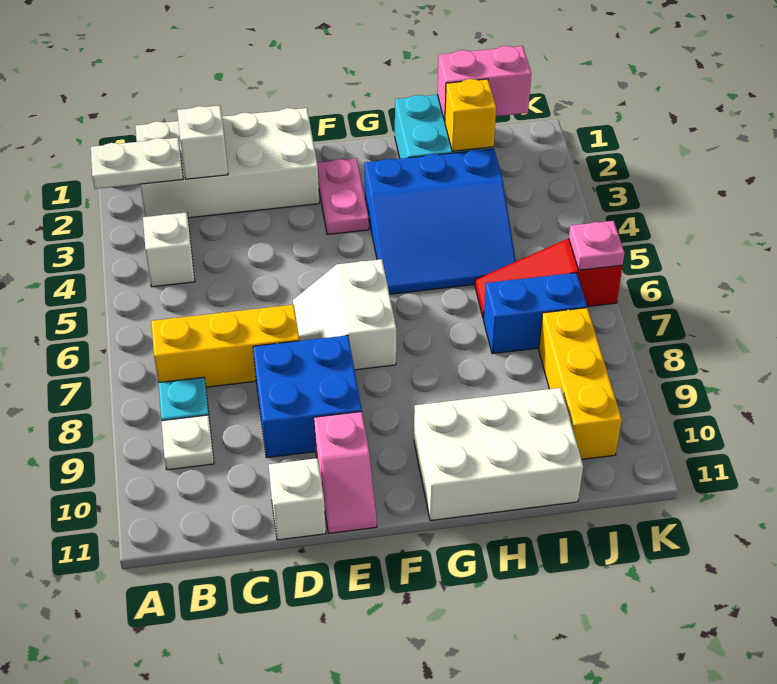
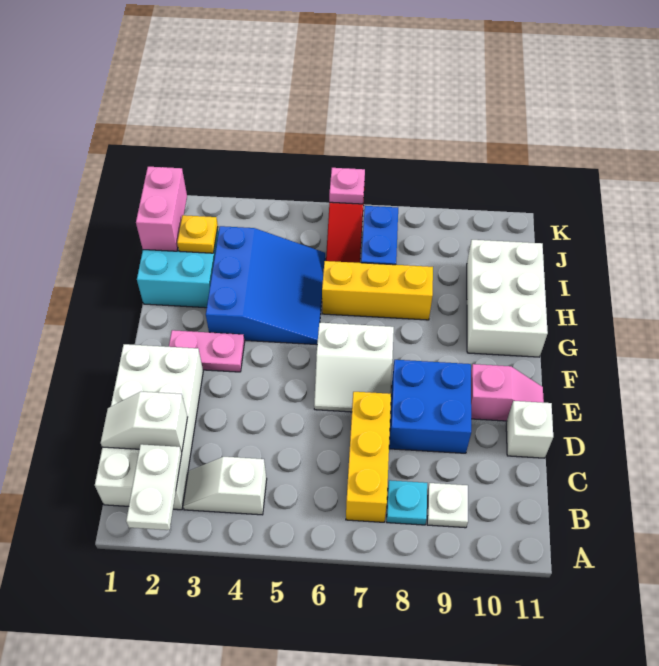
yellow brick I2 level 2 -> yellow plate I2 level 2
yellow brick J8:J10 level 1 -> yellow brick H6:H8 level 1

